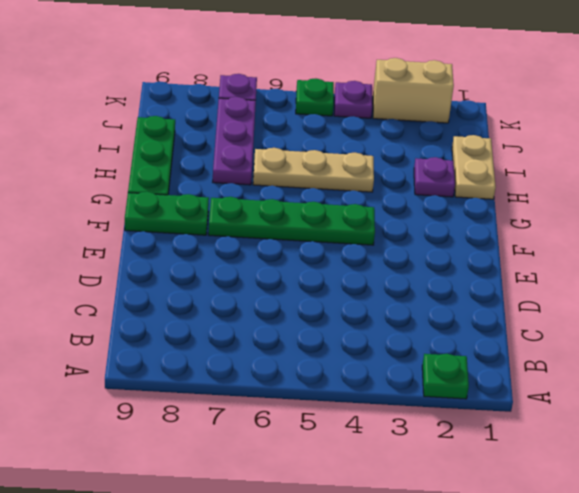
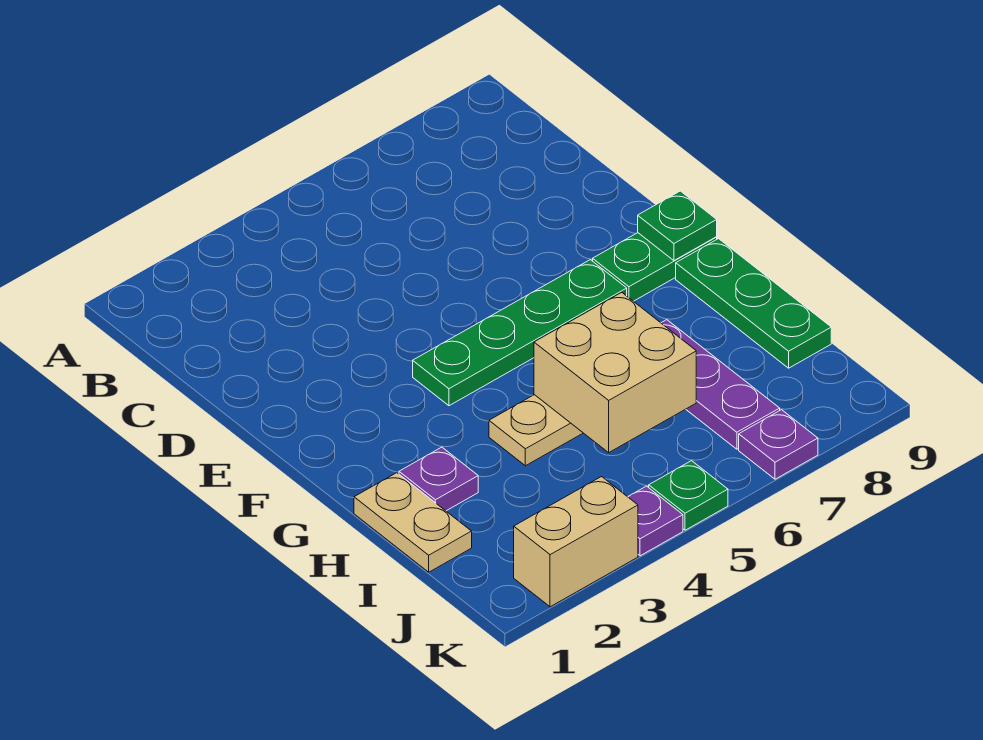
green plate A2 level 1 -> green plate F9 level 2
none -> tan brick H5:I6 level 2

